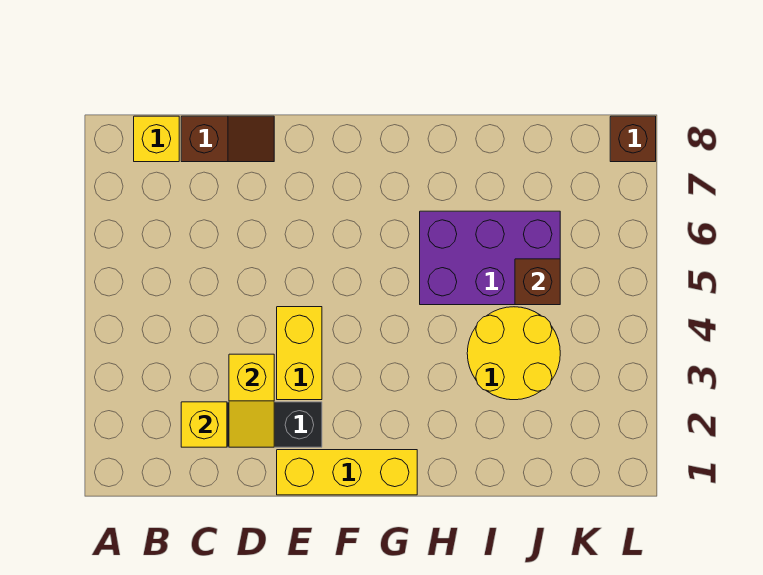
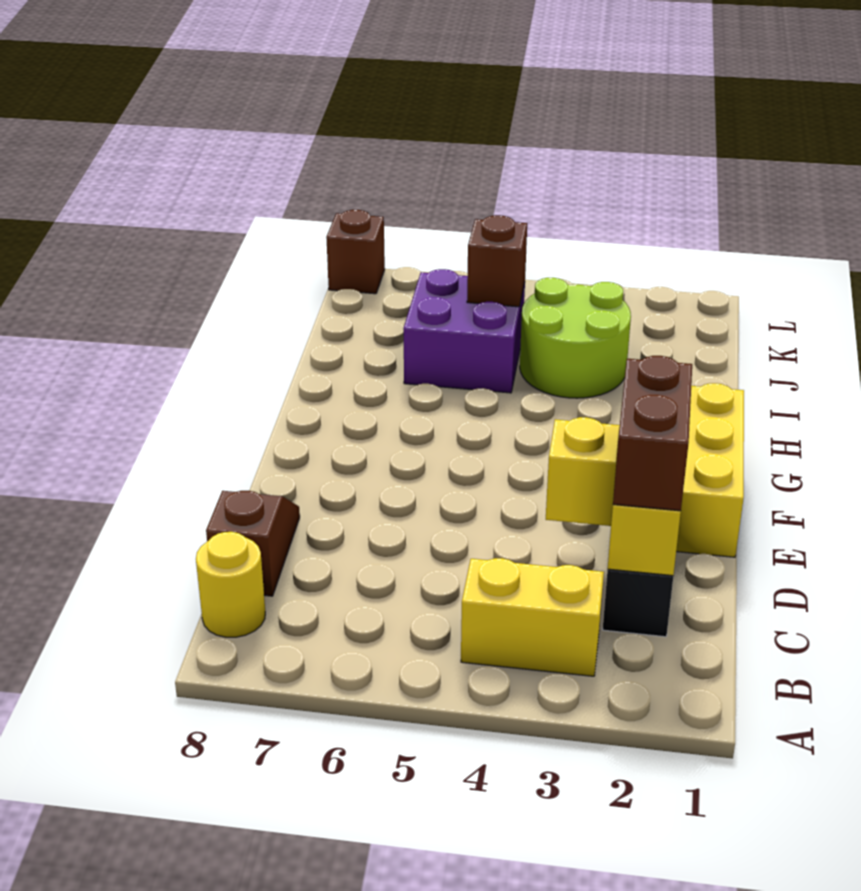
yellow brick B8 level 1 -> yellow round brick B8 level 1
none -> brown brick C2:D2 level 3
yellow brick E3:E4 level 1 -> yellow brick B3:B4 level 1
purple brick H5:J6 level 1 -> purple brick I5:J6 level 1
yellow round brick I3:J4 level 1 -> lime round brick I3:J4 level 1

